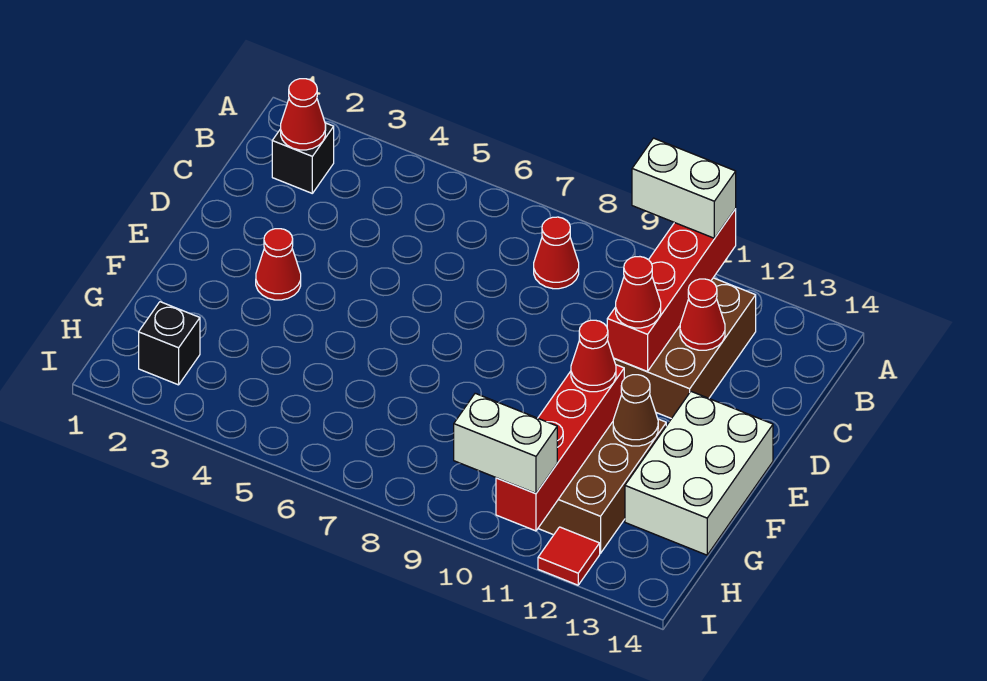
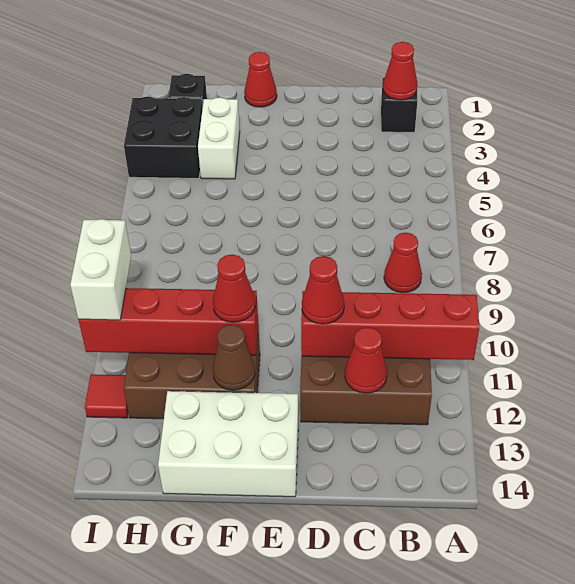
white brick A10:A11 level 3 -> white brick G3:G4 level 1
red cone E3 level 1 -> red cone F1 level 1
none -> black brick H3:I4 level 1

